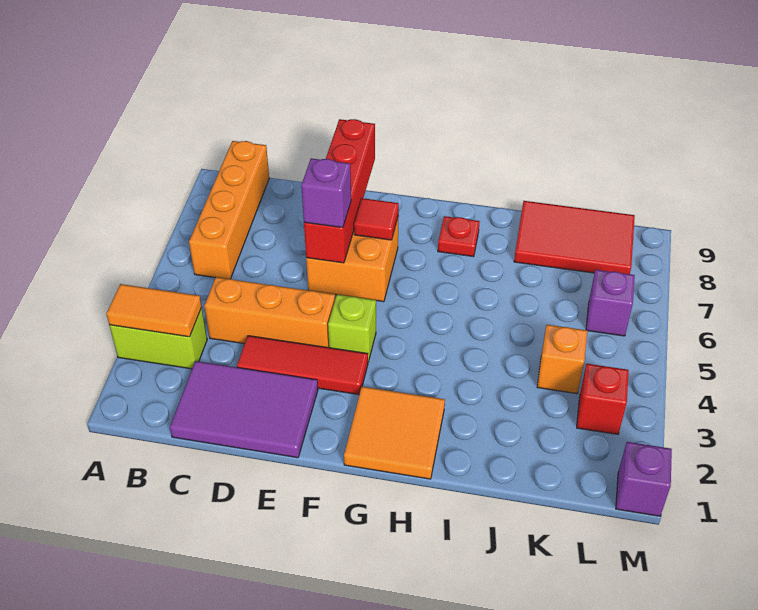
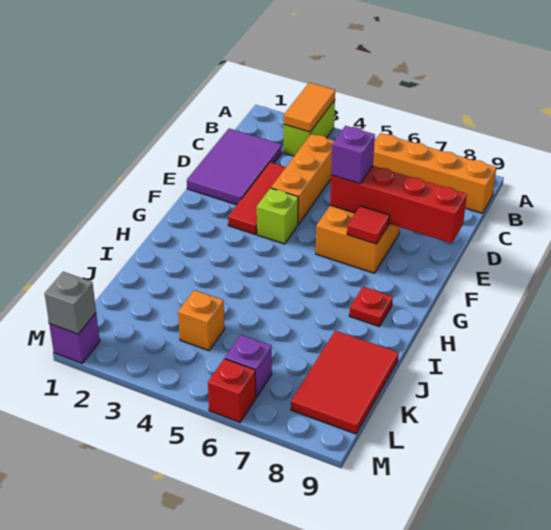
orange tile G1:H2 level 1 -> none
red brick L3 level 1 -> red brick M6 level 1
none -> grey brick M1 level 2

